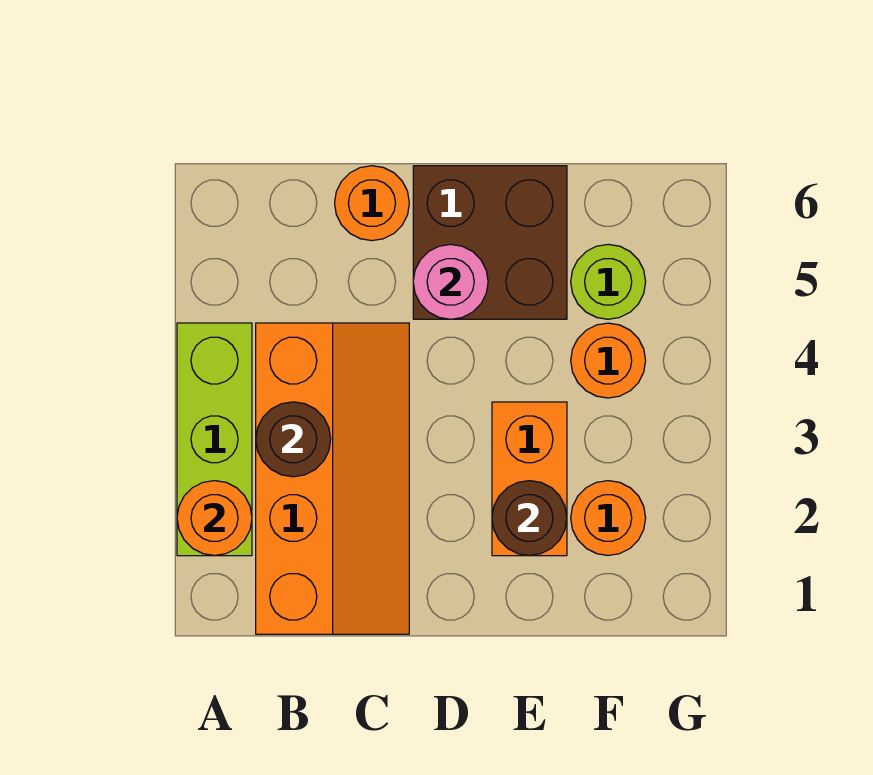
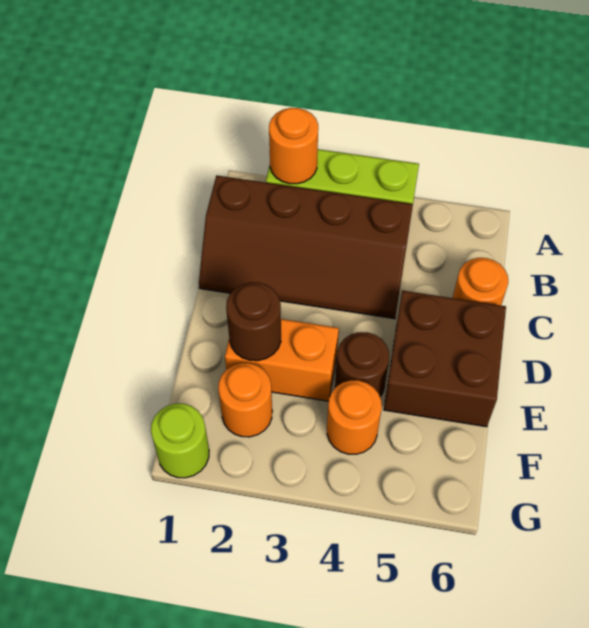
orange slope B1:C4 level 1 top B -> brown slope B1:C4 level 1 top B
brown round brick B3 level 2 -> brown round brick E4 level 1
pink round brick D5 level 2 -> none
lime round brick F5 level 1 -> lime round brick G1 level 1

